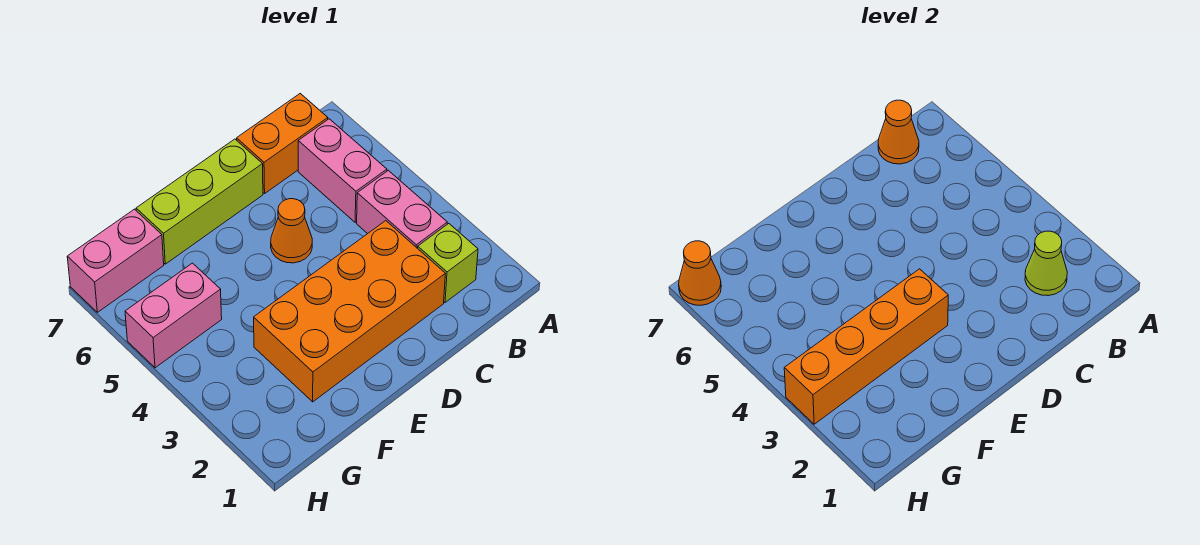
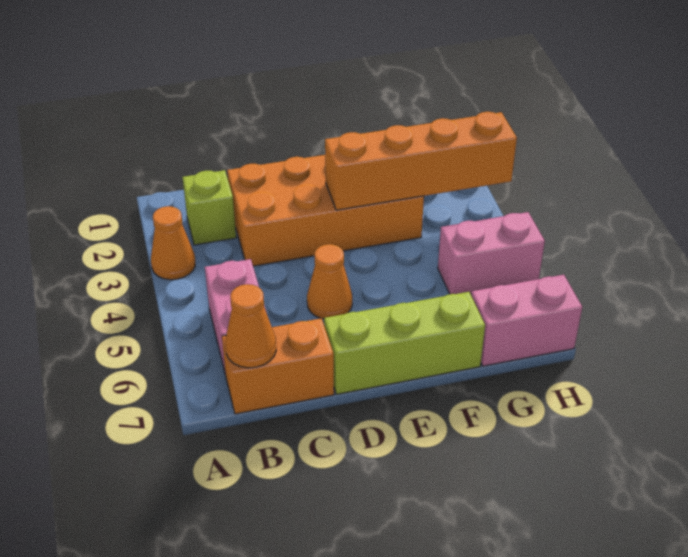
lime cone B2 level 2 -> none
pink brick B3:B4 level 1 -> none
orange cone H7 level 2 -> orange cone A3 level 1

